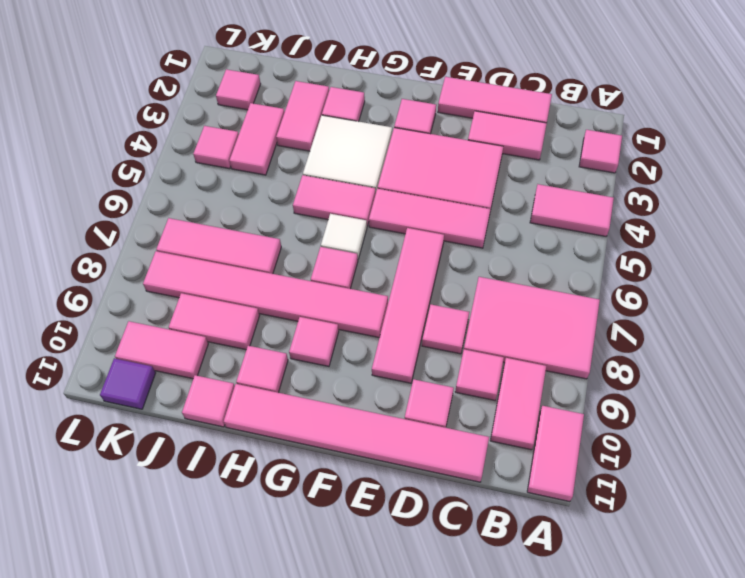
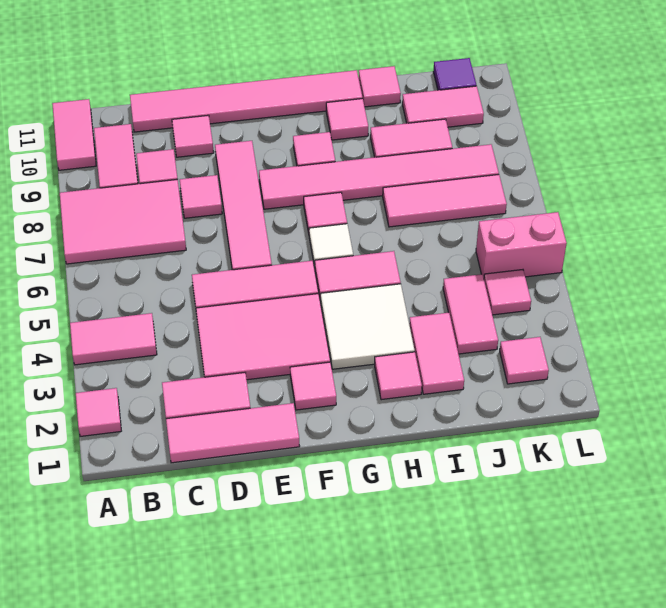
none -> pink brick K5:L5 level 1

